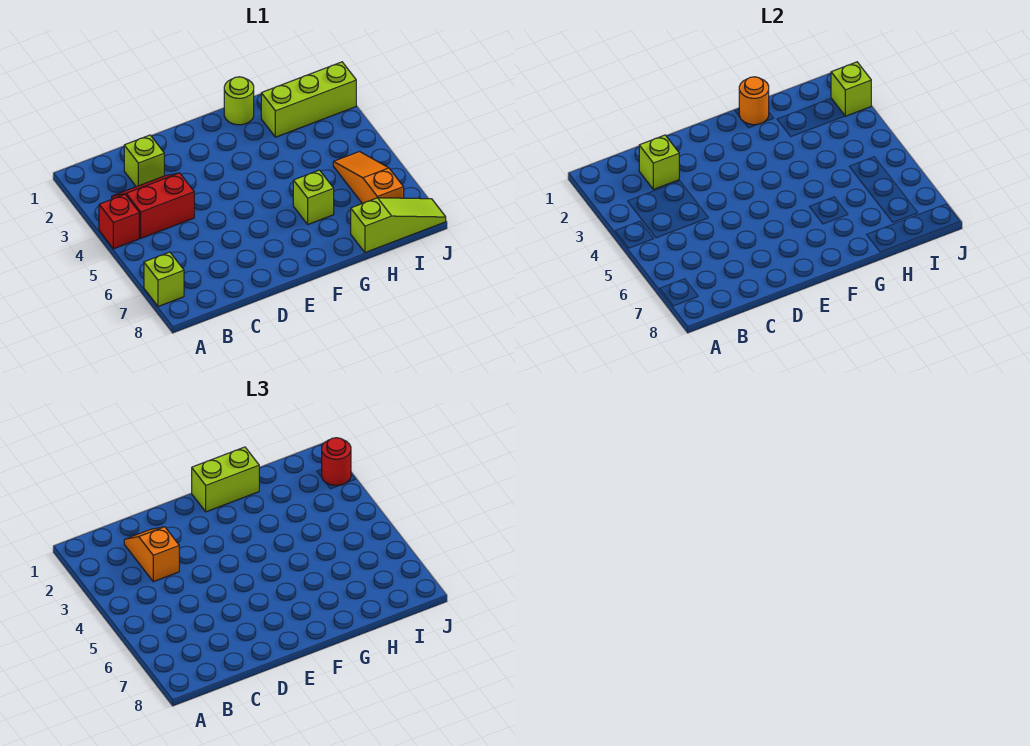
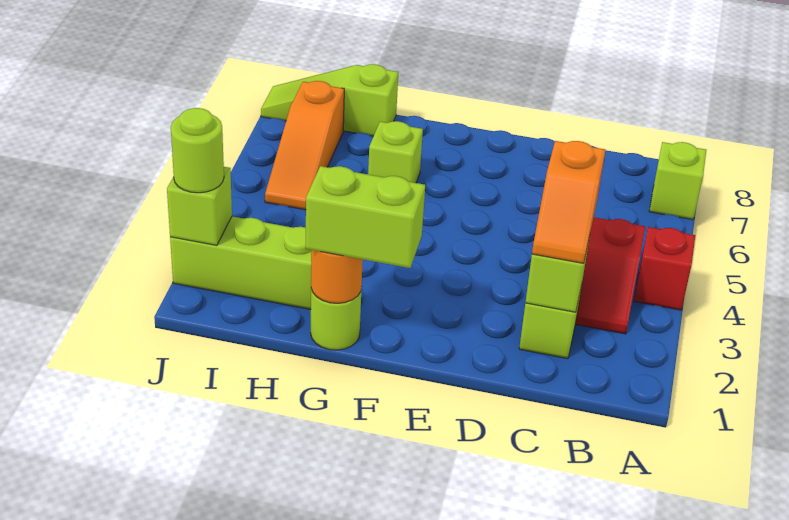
red round brick J2 level 3 -> lime round brick J2 level 3

